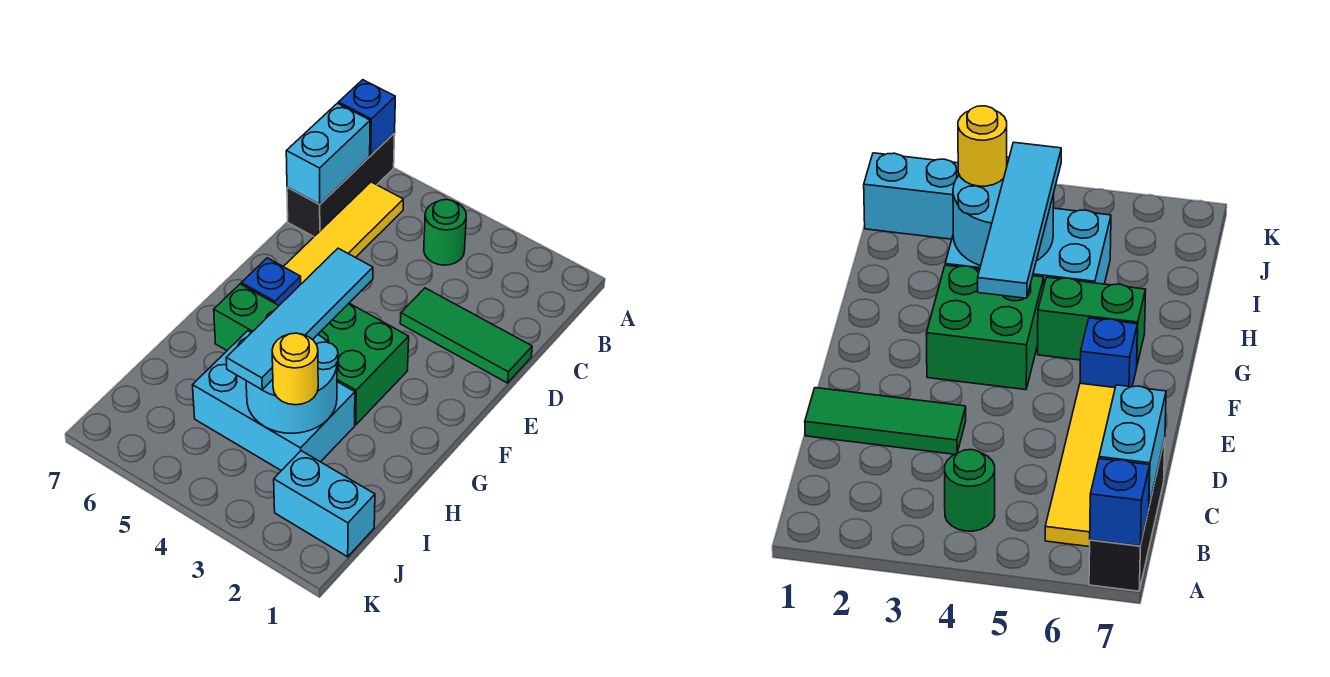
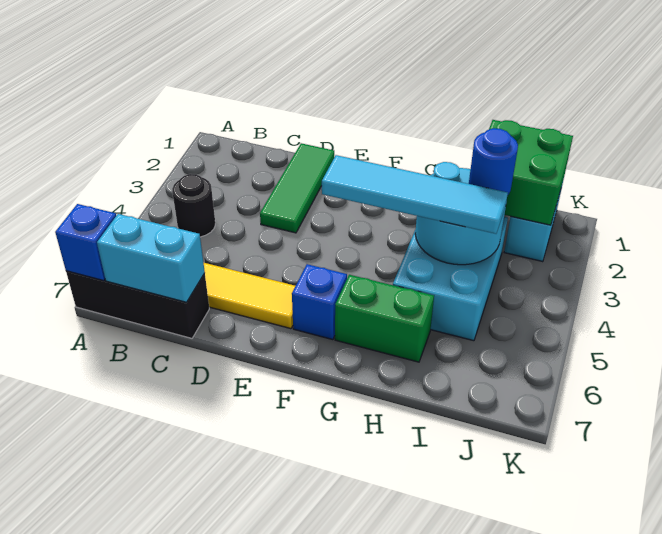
green round brick B4 level 1 -> black round brick B4 level 1
green brick F3:G4 level 1 -> green brick I1:J2 level 2
green brick G5:G6 level 1 -> green brick G6:H6 level 1
yellow round brick I3 level 3 -> blue round brick I3 level 3

